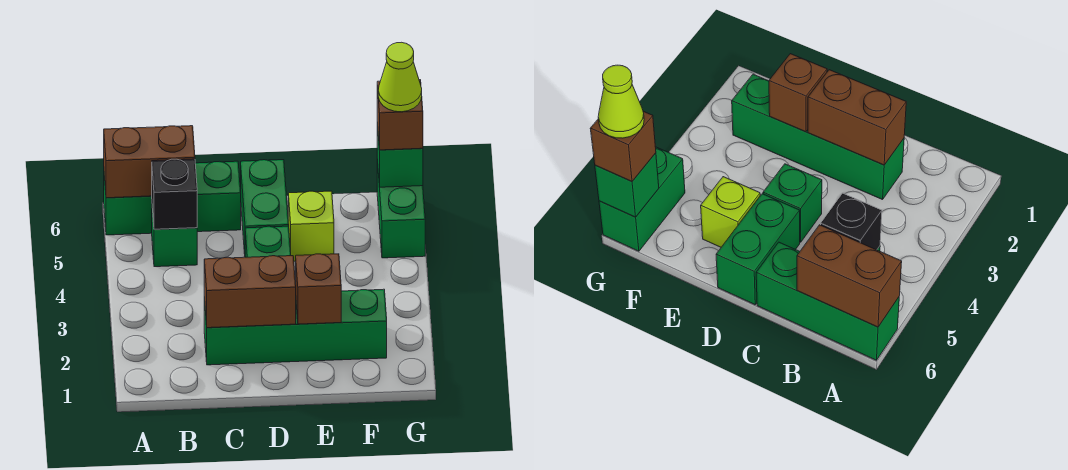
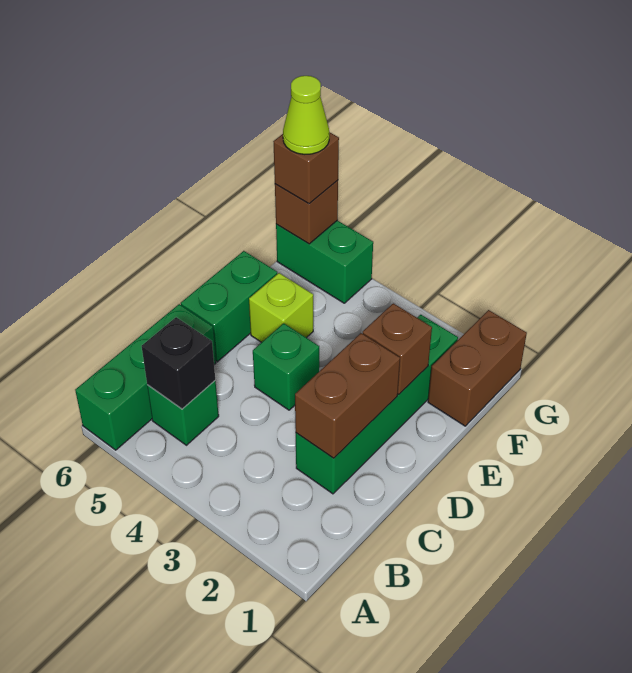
brown brick A6:B6 level 2 -> brown brick F1:G1 level 1
green brick D5:D6 level 1 -> green brick D6:E6 level 1
green brick G6 level 2 -> brown brick G6 level 2

